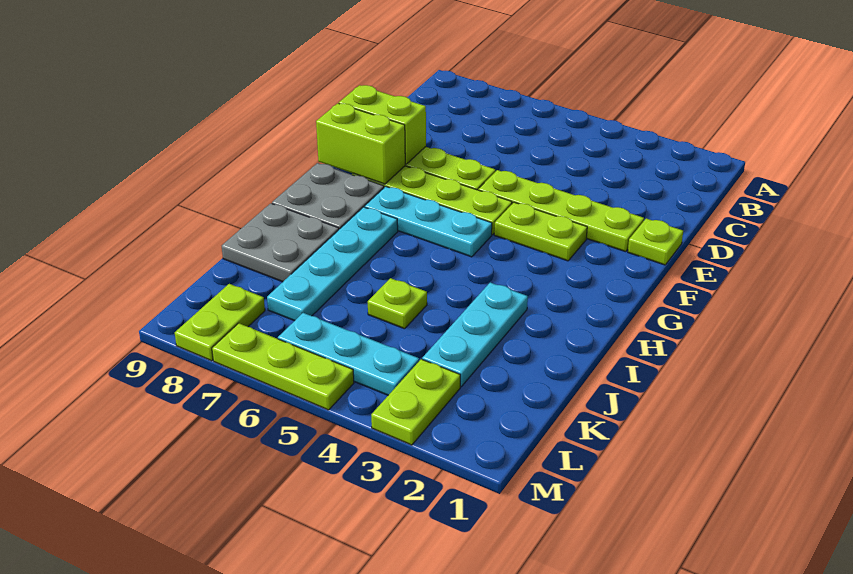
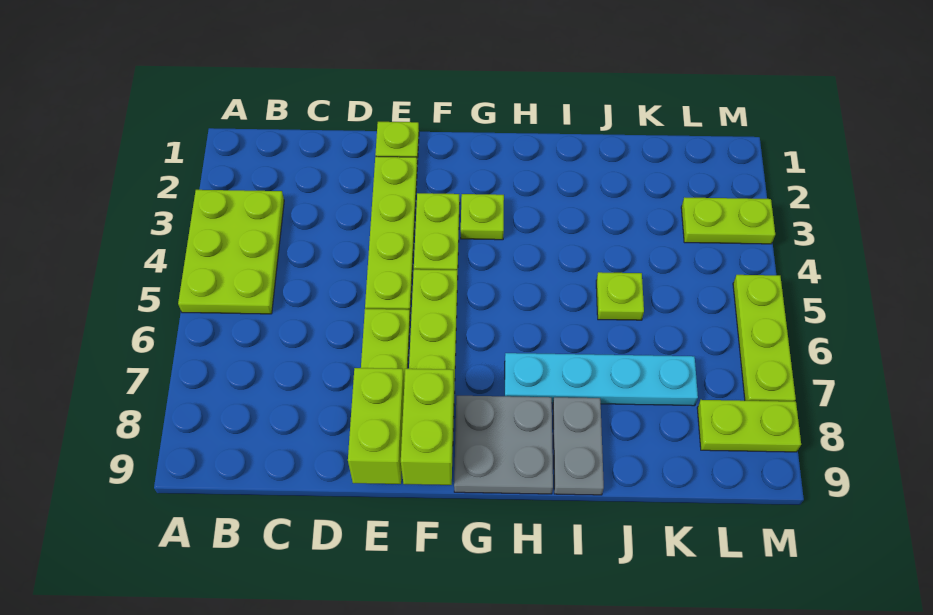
none -> lime plate A3:B5 level 1
none -> lime plate G3 level 1
cyan plate G5:G7 level 1 -> none
cyan plate I3:K3 level 1 -> none
grey plate I8:J9 level 1 -> grey plate I8:I9 level 1
cyan plate L4:L6 level 1 -> none

